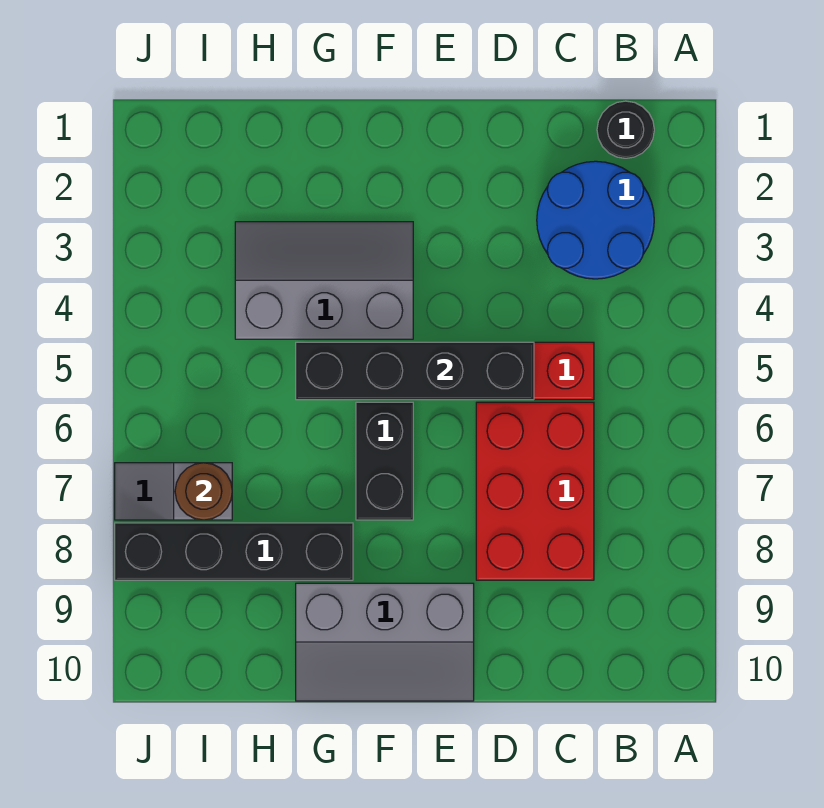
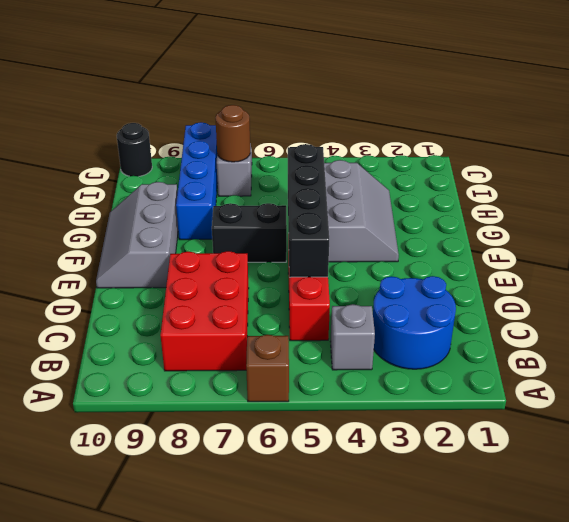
none -> brown brick A6 level 1
black round brick B1 level 1 -> black round brick J10 level 1
none -> grey brick B4 level 1
red brick C6:D8 level 1 -> red brick B7:D8 level 1
black brick G8:J8 level 1 -> blue brick G8:J8 level 1

